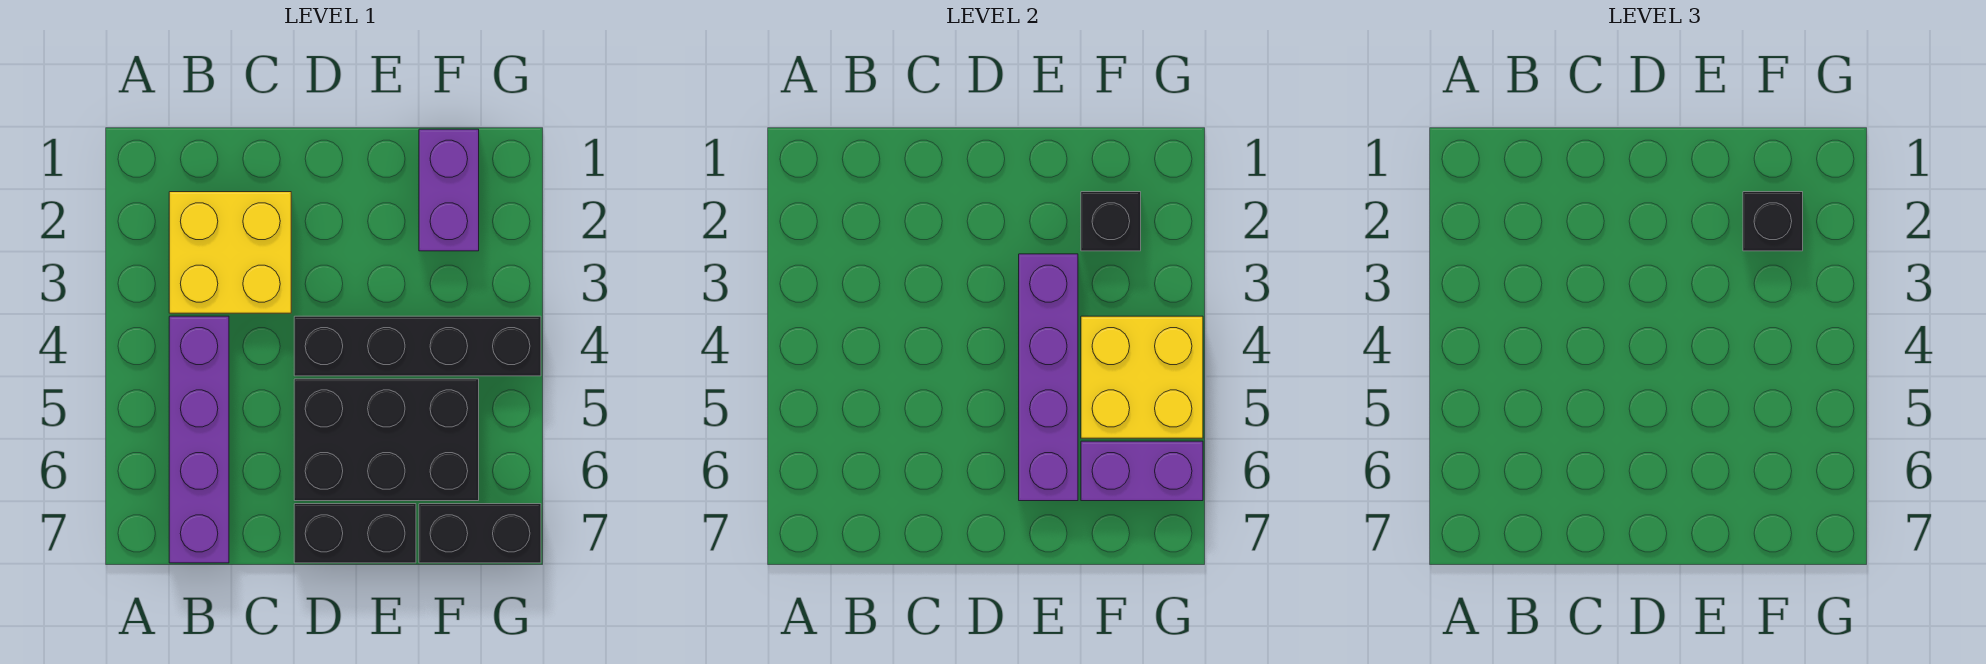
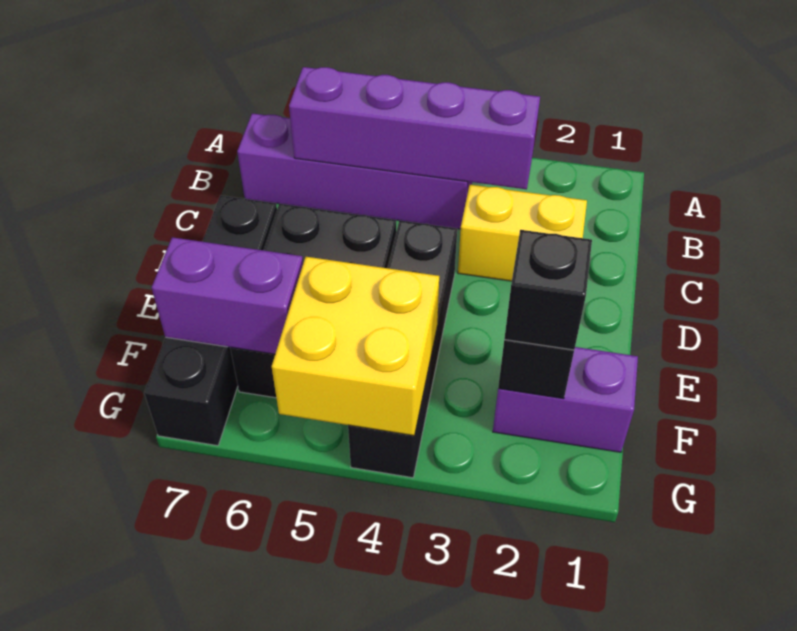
yellow brick B2:C3 level 1 -> yellow brick C2:C3 level 1
purple brick E3:E6 level 2 -> purple brick B3:B6 level 2
purple brick F6:G6 level 2 -> purple brick F6:F7 level 2

